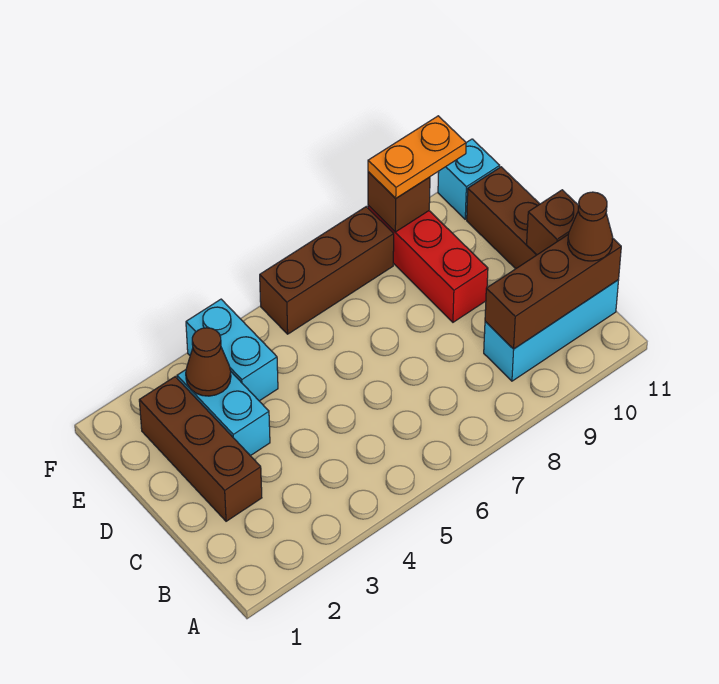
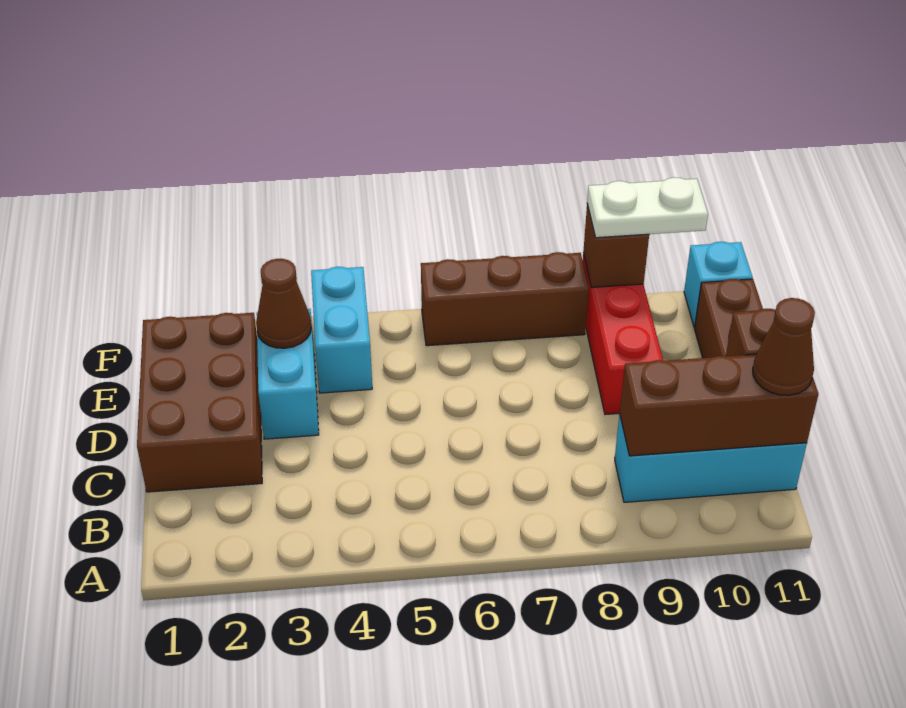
brown brick C2:E2 level 1 -> brown brick C1:E2 level 1
orange plate F9:F10 level 3 -> white plate F9:F10 level 3

